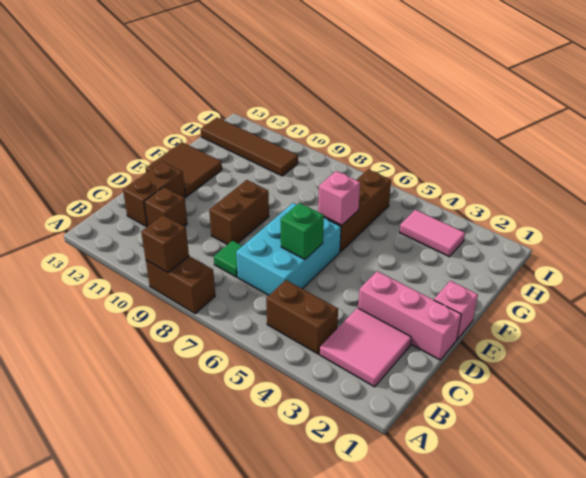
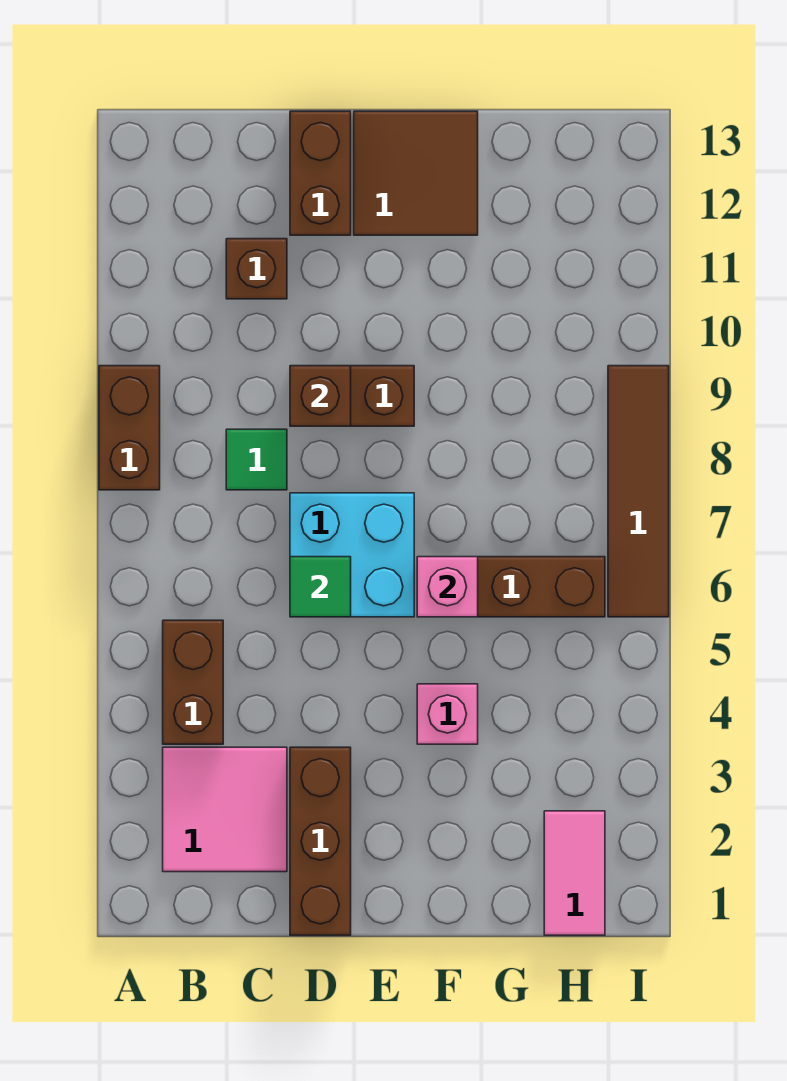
brown brick A9 level 2 -> brown brick D9 level 2
cyan brick C6:E7 level 1 -> cyan brick D6:E7 level 1
brown brick C12:D12 level 1 -> brown brick D12:D13 level 1
pink brick D1:D3 level 1 -> brown brick D1:D3 level 1
green brick D6 level 2 -> green tile D6 level 2
pink brick E1 level 1 -> pink brick F4 level 1
pink tile H3:H4 level 1 -> pink tile H1:H2 level 1
brown tile H10:H13 level 1 -> brown tile I6:I9 level 1

